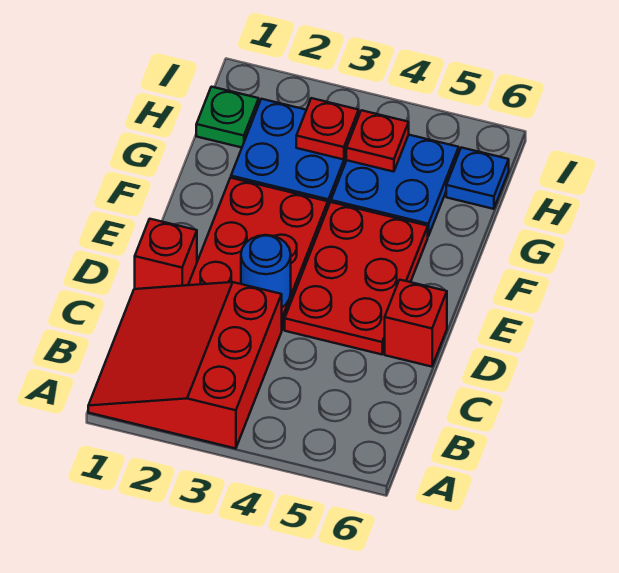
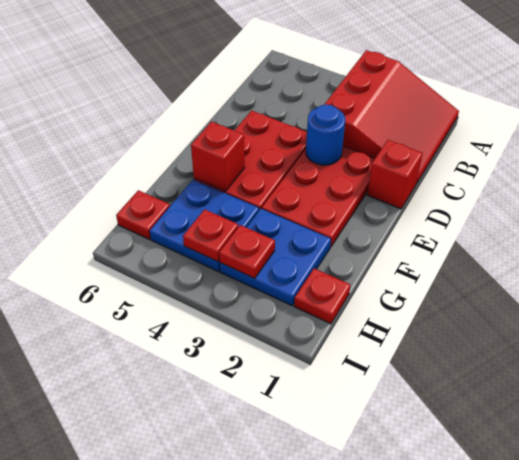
red brick D6 level 1 -> red brick F5 level 2
green plate H1 level 1 -> red plate H1 level 1
blue plate H6 level 1 -> red plate H6 level 1

